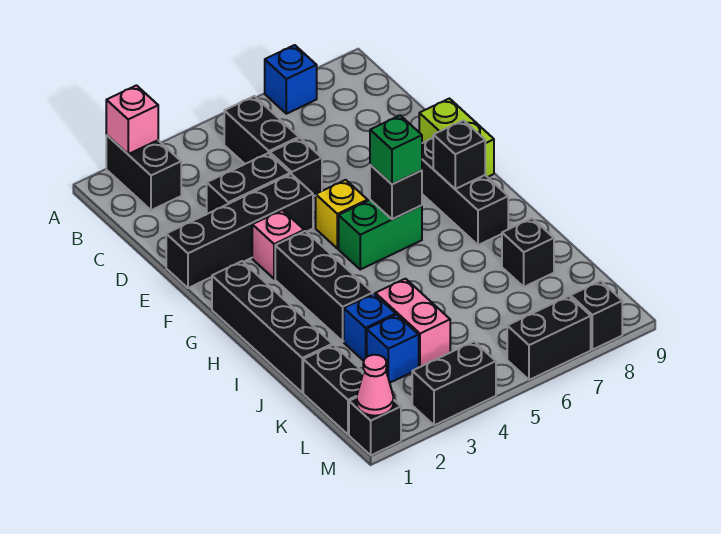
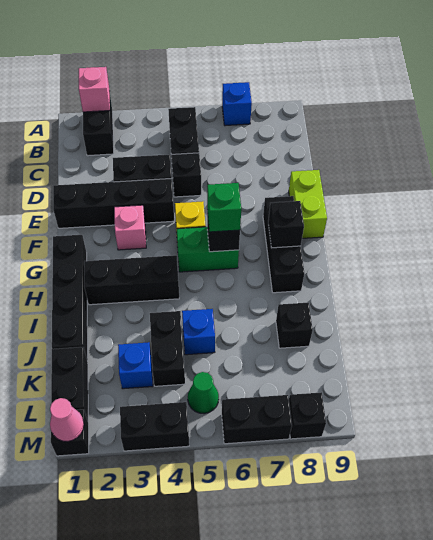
black brick G3:I3 level 1 -> black brick H2:H4 level 1
blue brick J3 level 1 -> blue brick J5 level 1
pink brick J4:K4 level 1 -> black brick J4:K4 level 1
none -> green cone L5 level 1

